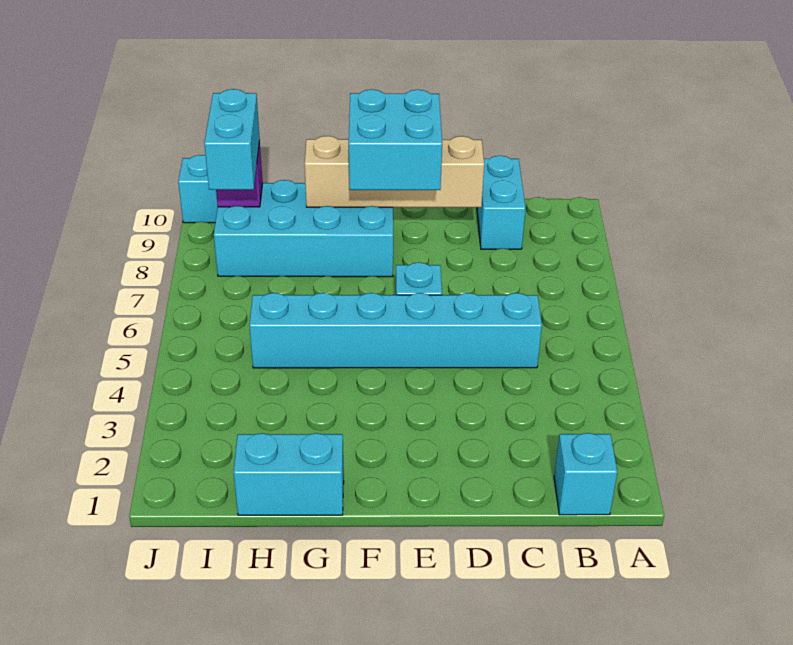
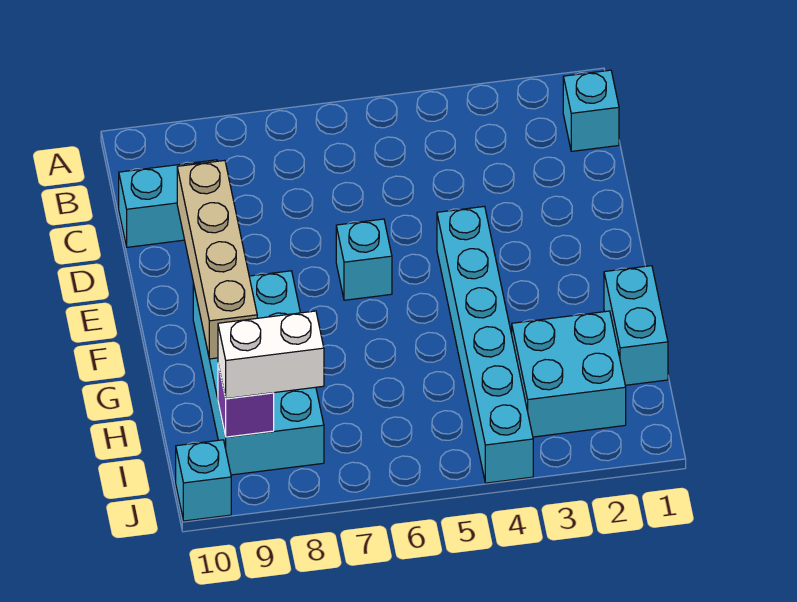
cyan brick C5:H5 level 1 -> cyan brick E4:J4 level 1
cyan brick E8:F9 level 3 -> cyan brick H2:I3 level 1
cyan brick I8:I9 level 3 -> white brick I8:I9 level 3

